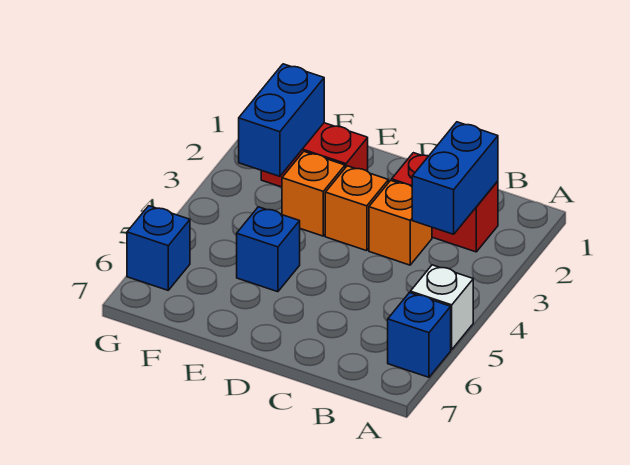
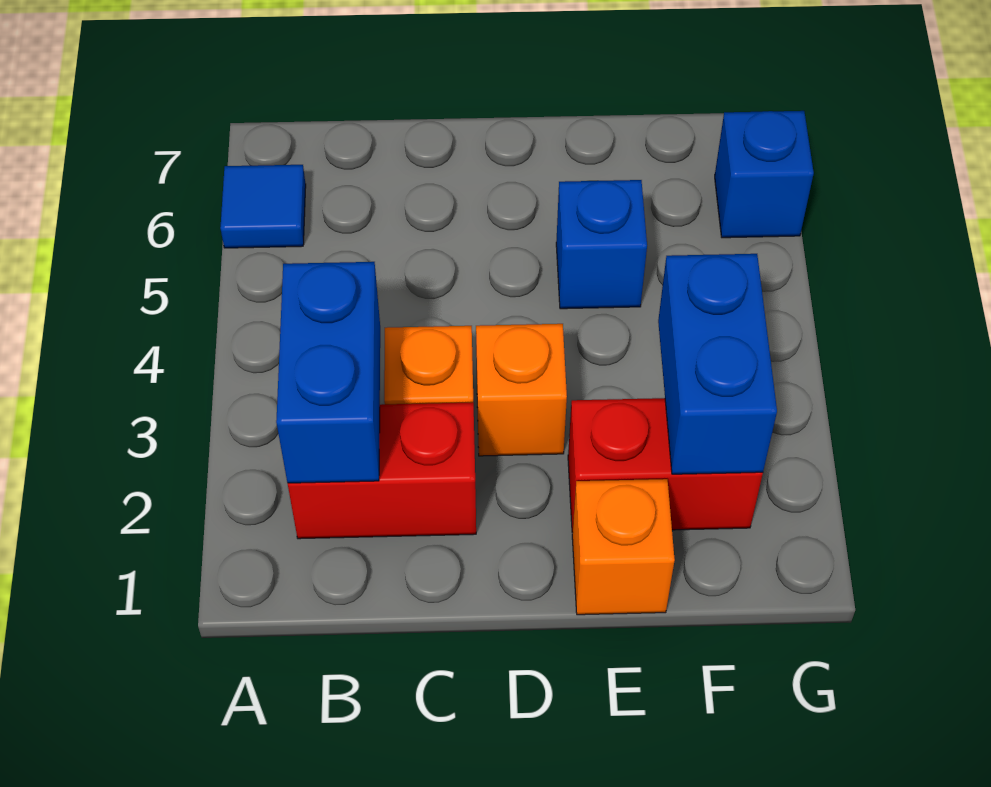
white brick A5 level 1 -> none
blue brick A6 level 1 -> blue tile A6 level 1
orange brick E3 level 1 -> orange brick E1 level 1

